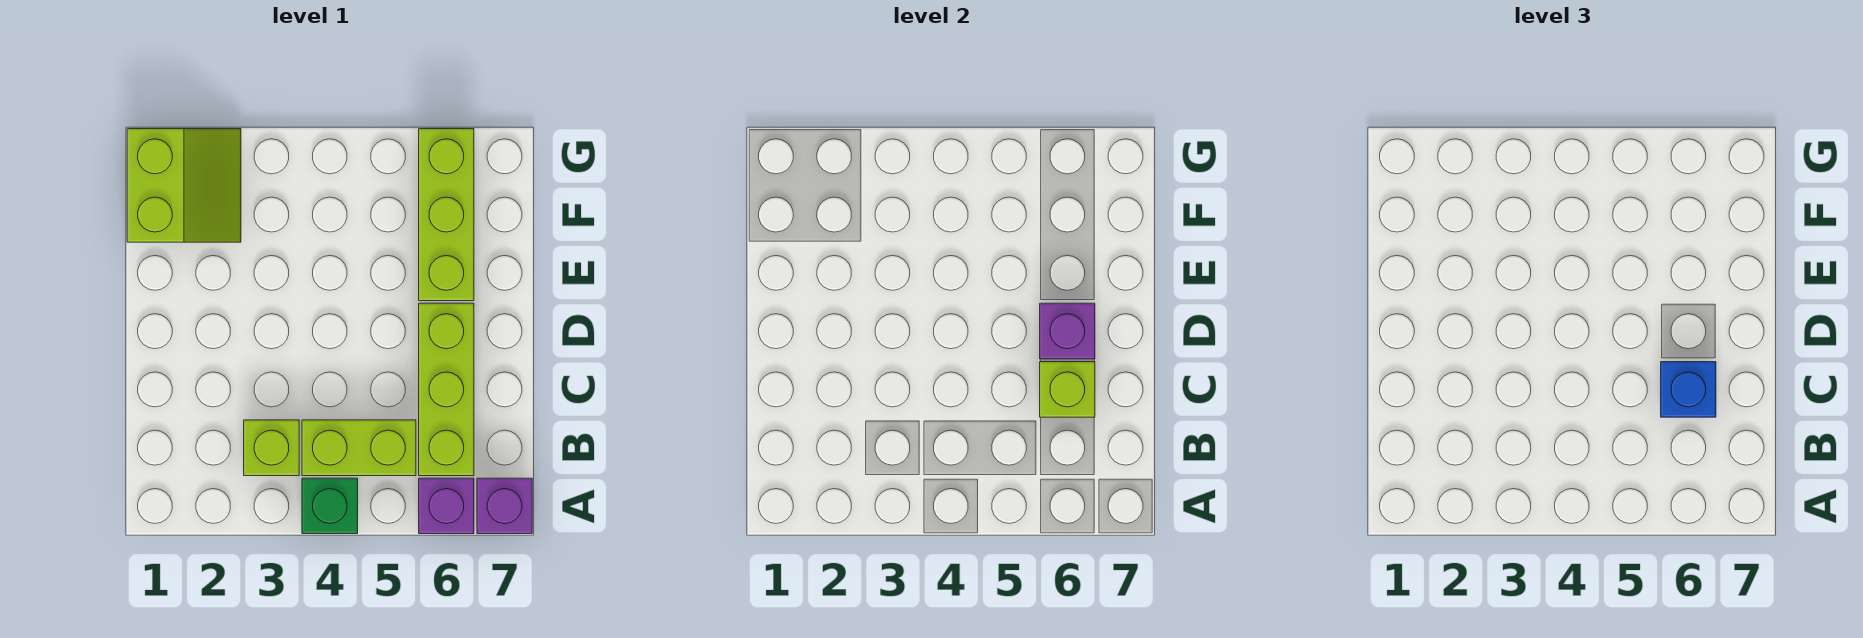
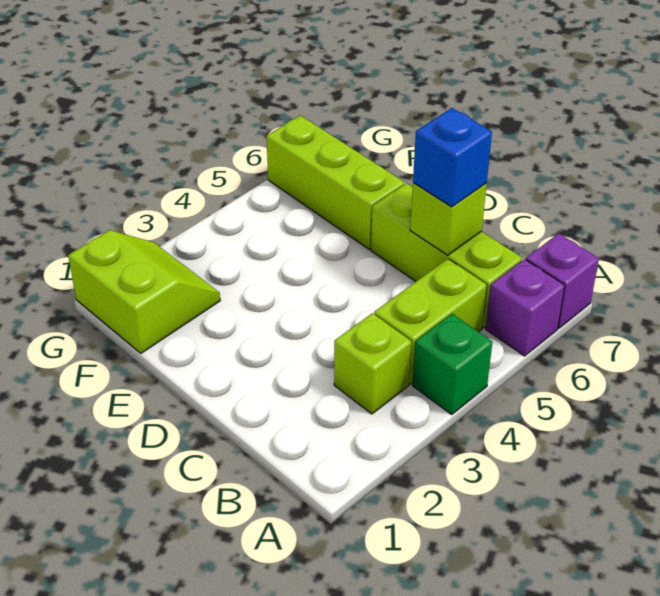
purple brick D6 level 2 -> none

